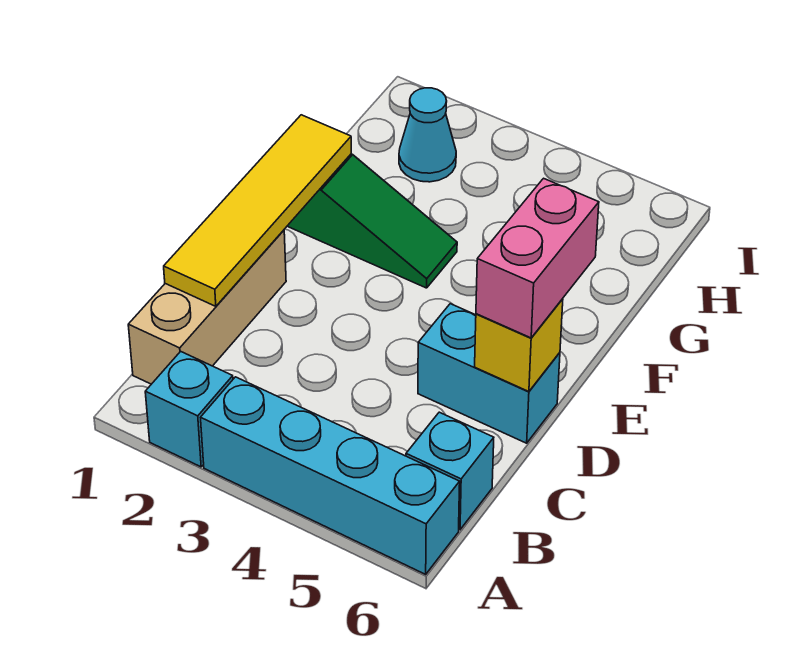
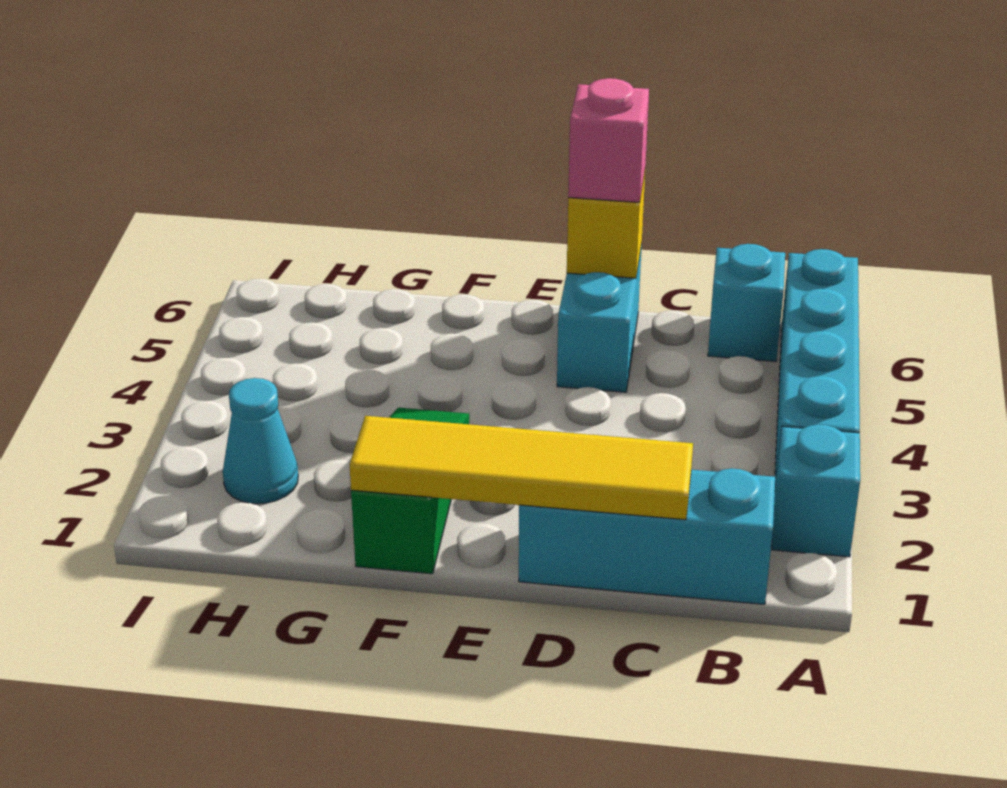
tan brick B1:D1 level 1 -> cyan brick B1:D1 level 1
pink brick D6:E6 level 3 -> pink brick D6 level 3

